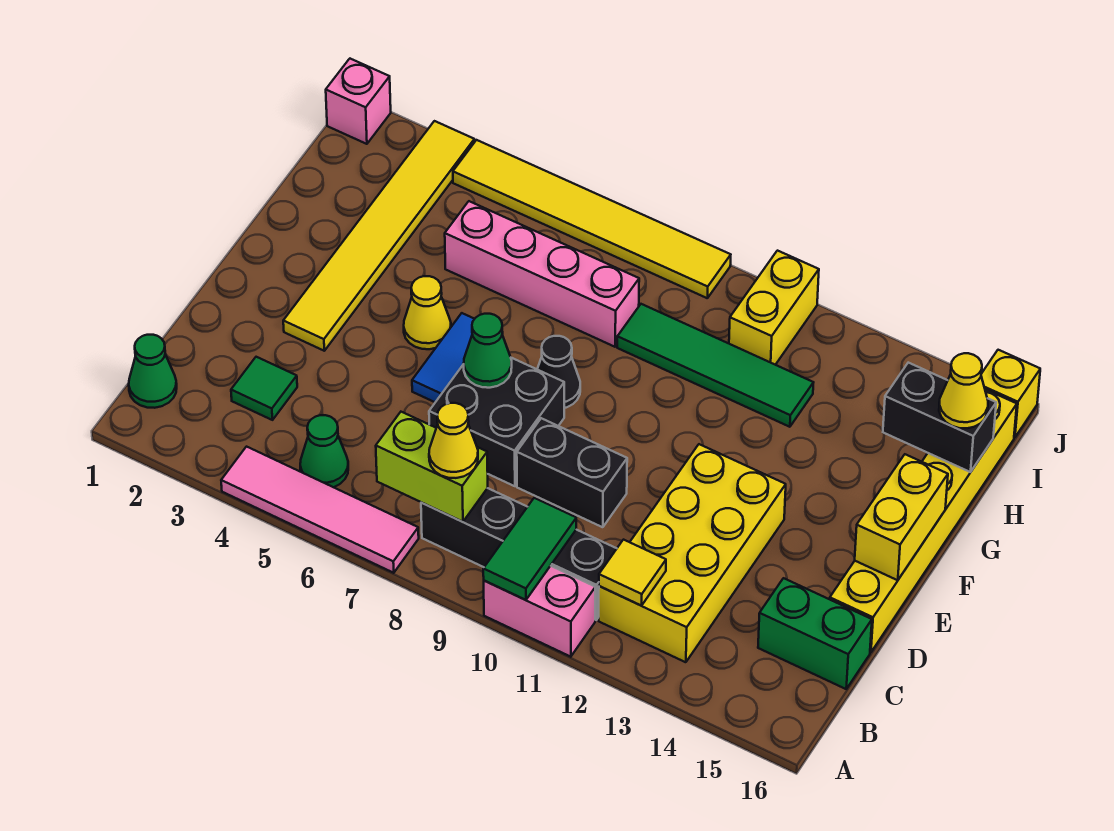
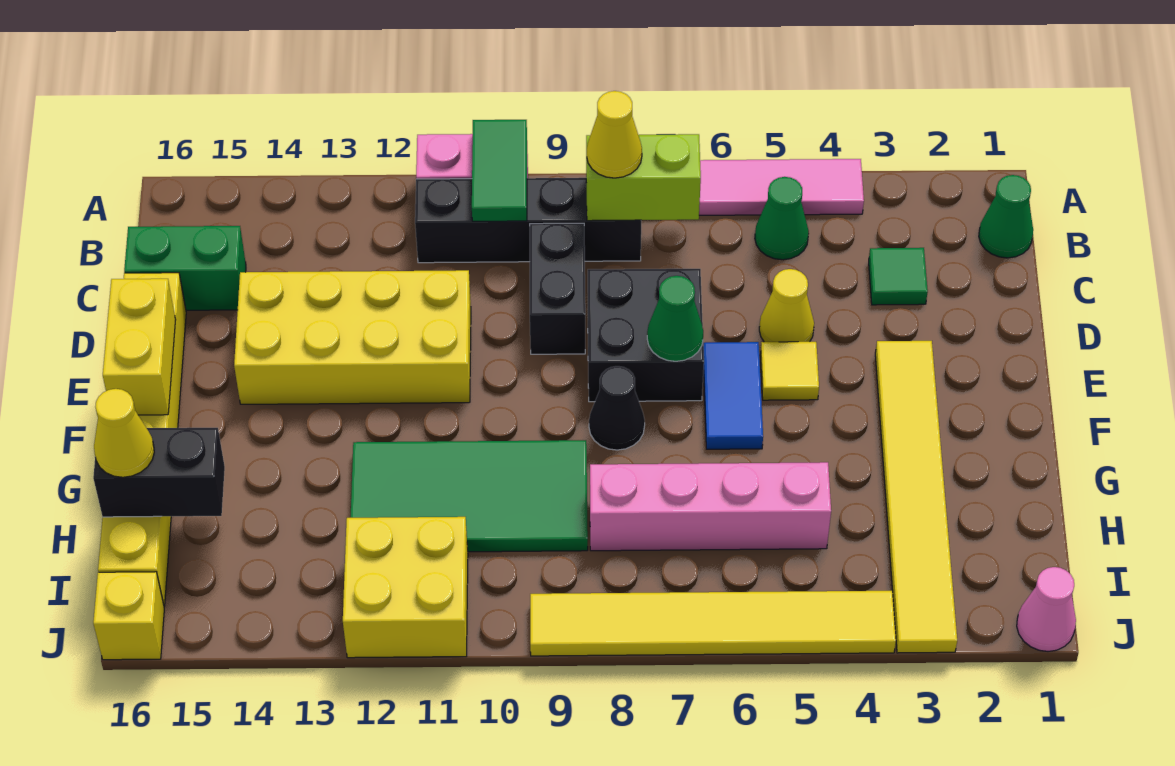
yellow brick B12:E13 level 1 -> yellow brick D11:E14 level 1
yellow tile B12 level 2 -> yellow tile E5 level 1
black brick D9:D10 level 1 -> black brick C9:D9 level 1
yellow cone F5 level 1 -> yellow cone D5 level 1
green tile H9:H12 level 1 -> green tile G9:H12 level 1
yellow brick I11:J11 level 1 -> yellow brick I11:J12 level 1
pink brick J1 level 1 -> pink cone J1 level 1

